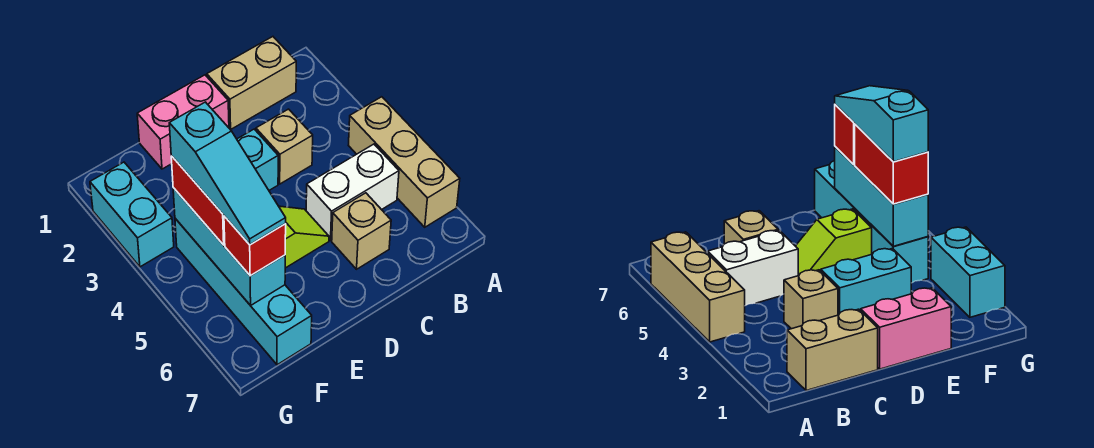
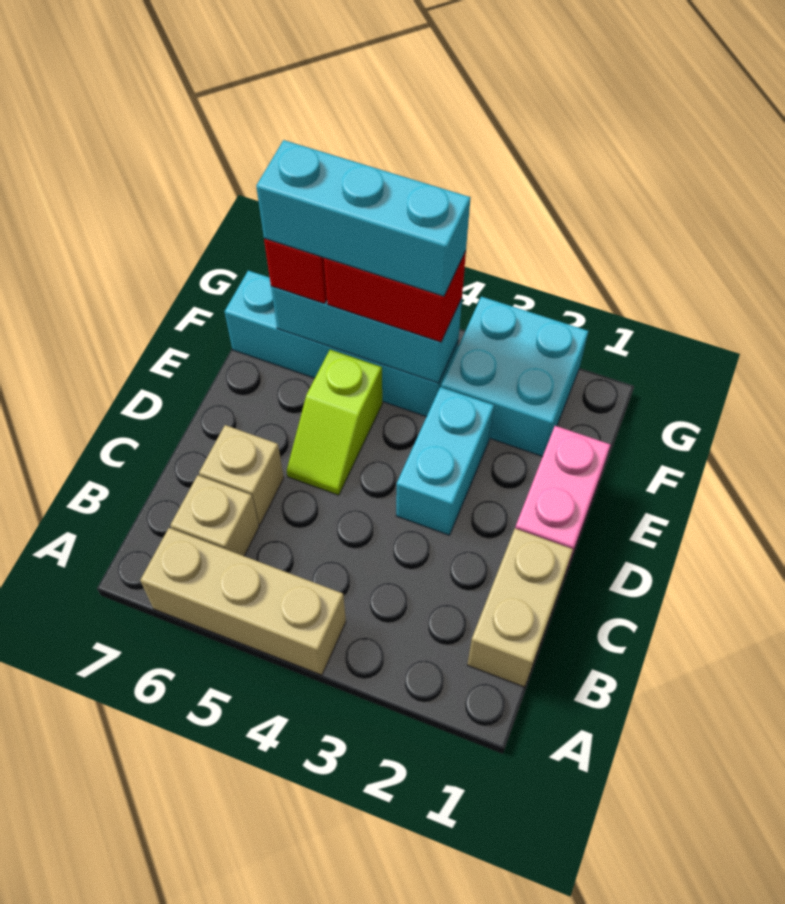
white brick B5:C5 level 1 -> none
tan brick C3 level 1 -> tan brick B6 level 1
cyan slope F4:F6 level 4 top 4 -> cyan brick F4:F6 level 4
cyan brick G2:G3 level 1 -> cyan brick F2:G3 level 1

